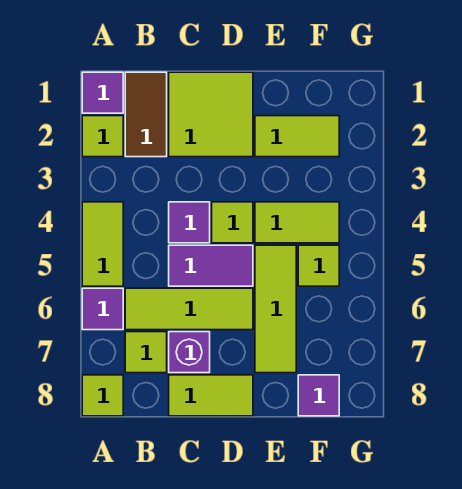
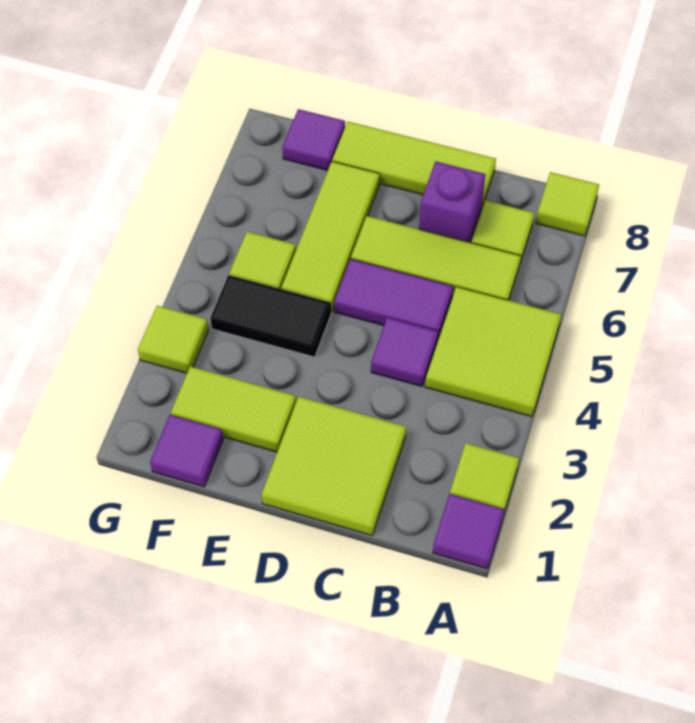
lime tile A4:A5 level 1 -> lime tile A4:B5 level 1
purple tile A6 level 1 -> purple tile F1 level 1
brown tile B1:B2 level 1 -> none
lime tile C8:D8 level 1 -> lime tile C8:E8 level 1
lime tile D4 level 1 -> lime tile G3 level 1
lime tile E4:F4 level 1 -> black tile E4:F4 level 1

